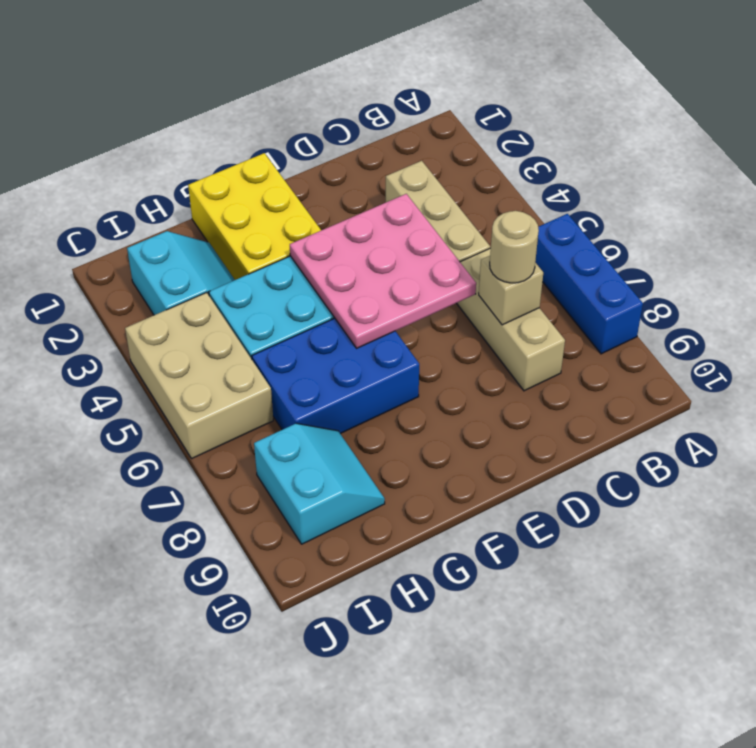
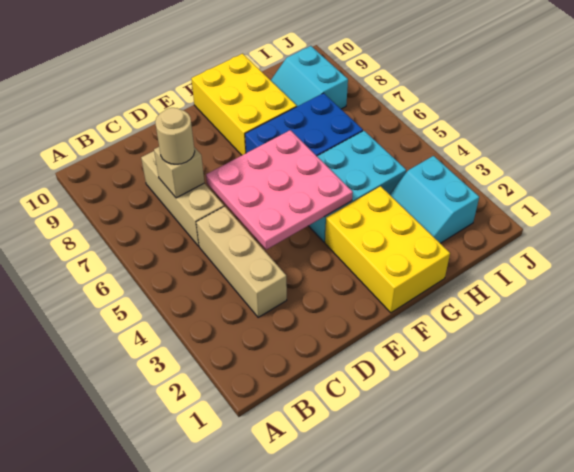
blue brick A6:A8 level 1 -> none
none -> yellow brick F8:G10 level 1
tan brick I4:J6 level 1 -> none

